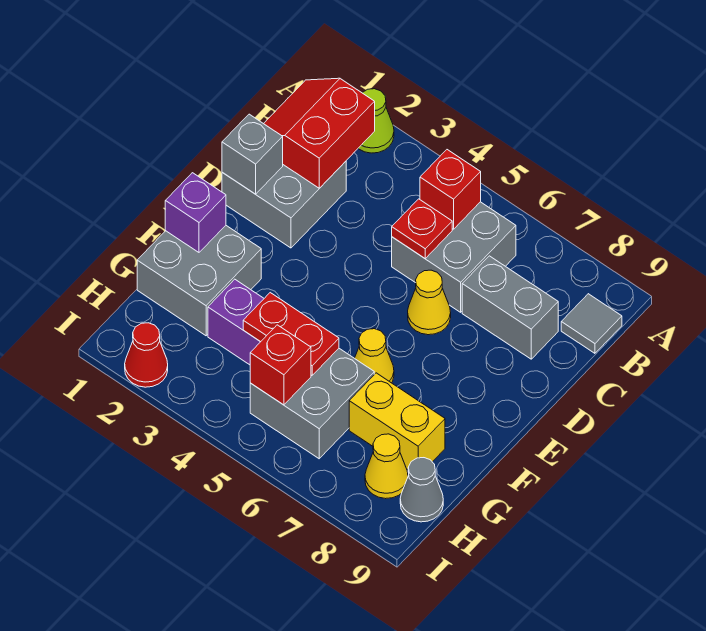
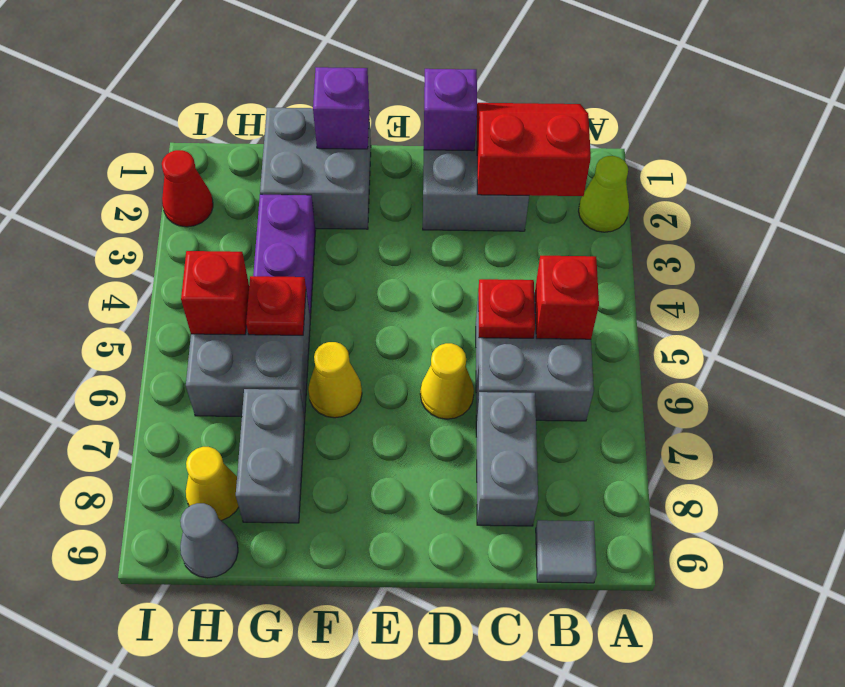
grey brick D1 level 2 -> purple brick D1 level 2
red plate G4:G5 level 2 -> red plate G5 level 2
yellow brick G7:G8 level 1 -> grey brick G7:G8 level 1

